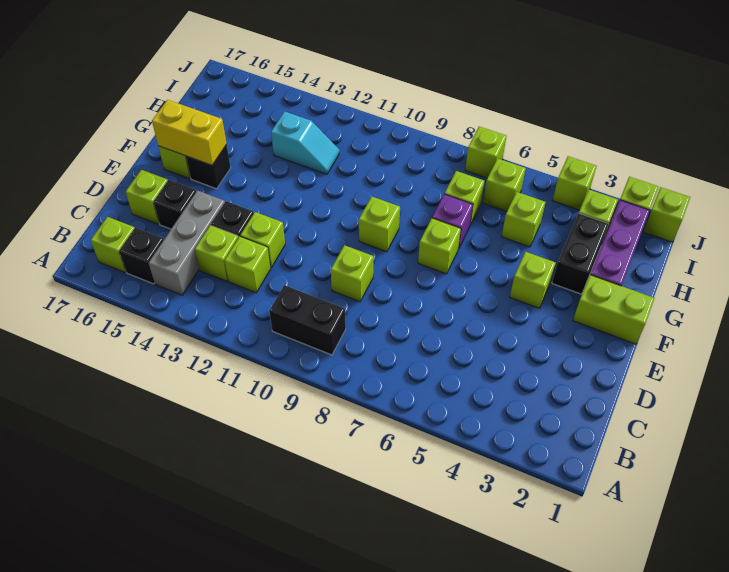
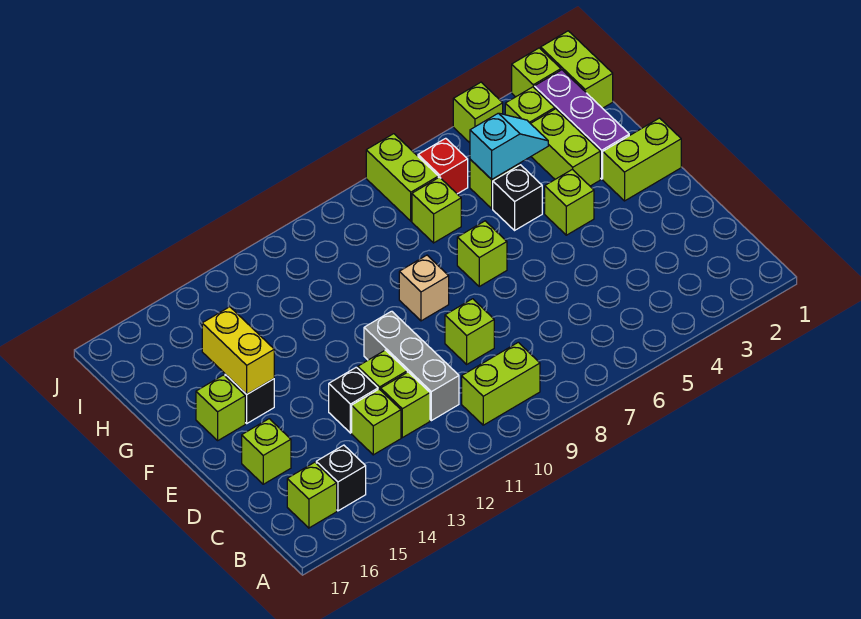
black brick B9:B10 level 1 -> lime brick B9:B10 level 1
grey brick B14:D14 level 1 -> grey brick C11:E11 level 1
black brick D15 level 1 -> black brick G5 level 1
lime brick F9 level 1 -> tan brick F9 level 1
yellow brick F15:F16 level 2 -> yellow brick F15:G15 level 2
black brick G3:H3 level 1 -> lime brick G3:H3 level 1
purple brick G7 level 1 -> none
cyan slope H12:H13 level 1 top 13 -> cyan slope H4:H5 level 2 top 5
lime brick I6 level 1 -> red brick I6 level 1
lime brick J1 level 1 -> lime brick I1:J1 level 1
lime brick J7 level 1 -> lime brick I7:J7 level 1

